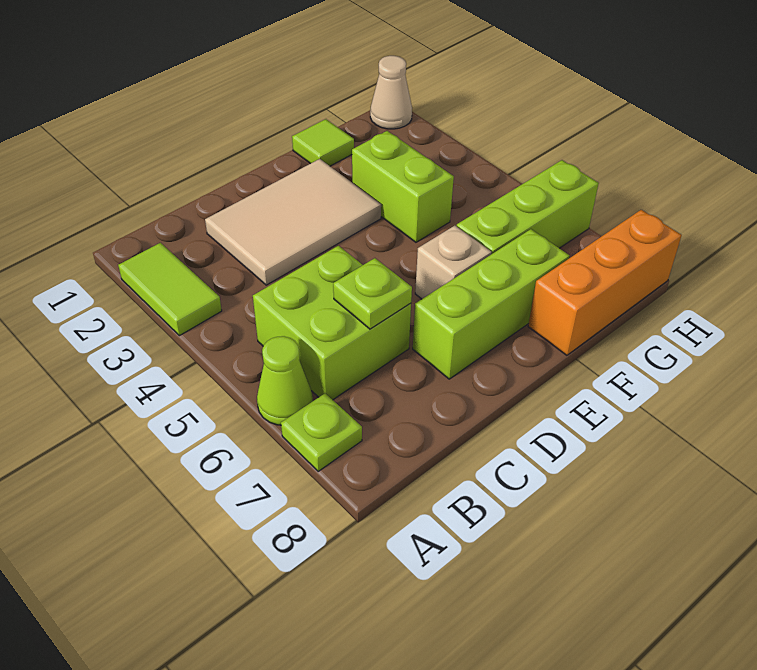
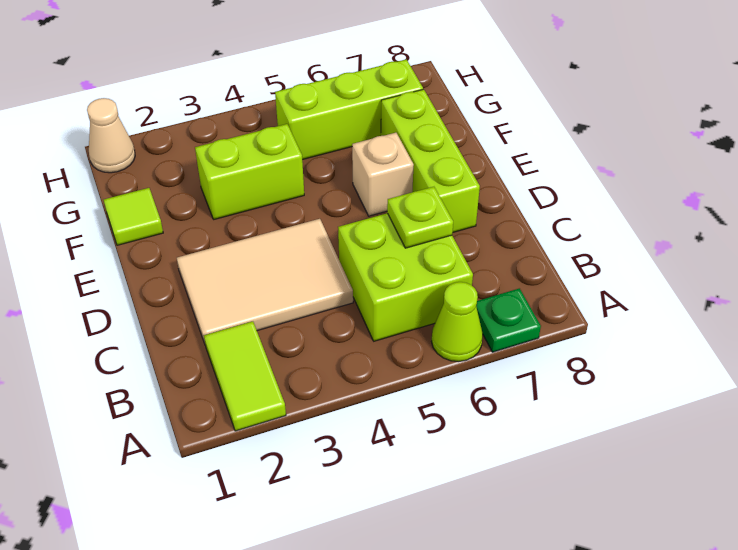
lime tile A2:A3 level 1 -> lime tile A2:B2 level 1
lime plate A7 level 1 -> green plate A7 level 1
tan tile C2:E3 level 1 -> tan tile C2:D4 level 1
lime brick F6:H6 level 1 -> lime brick G5:G7 level 1
orange brick F8:H8 level 1 -> none

